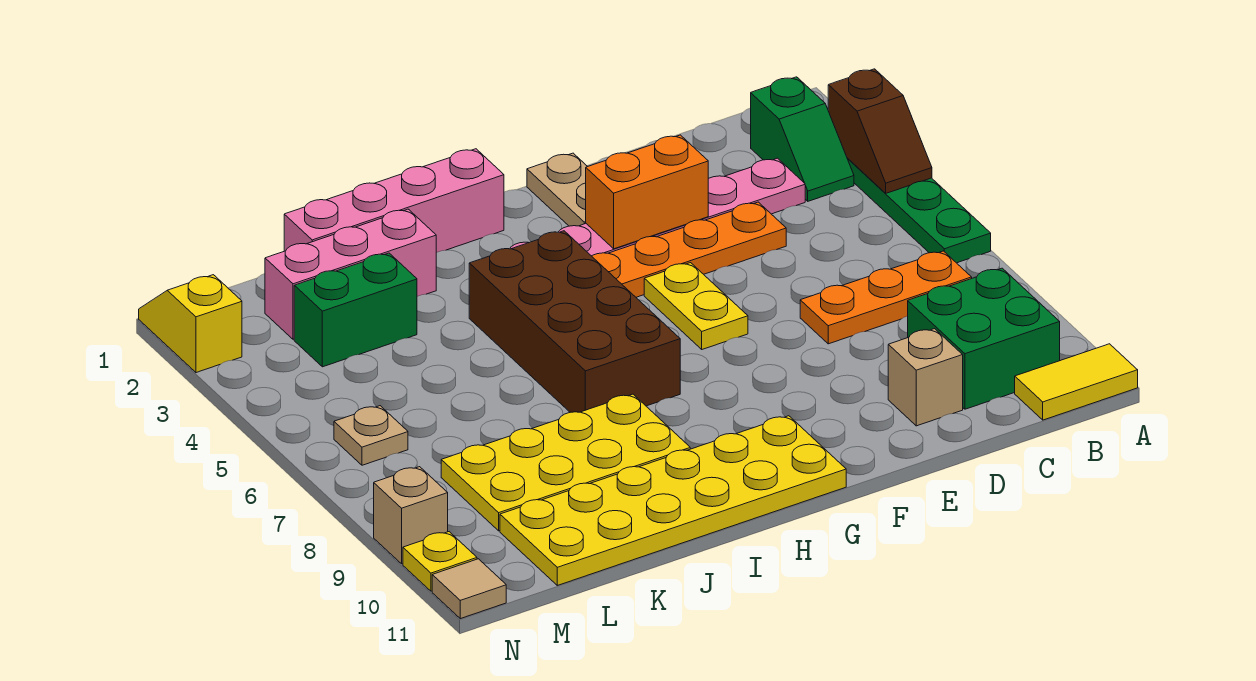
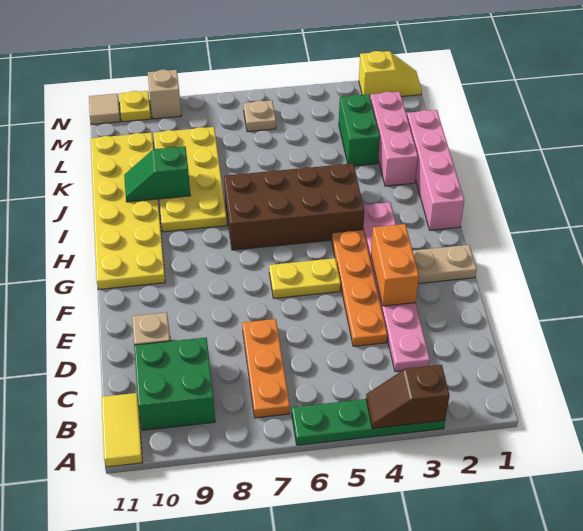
green slope B2:B3 level 1 top 2 -> green slope J9:J10 level 2 top 9

